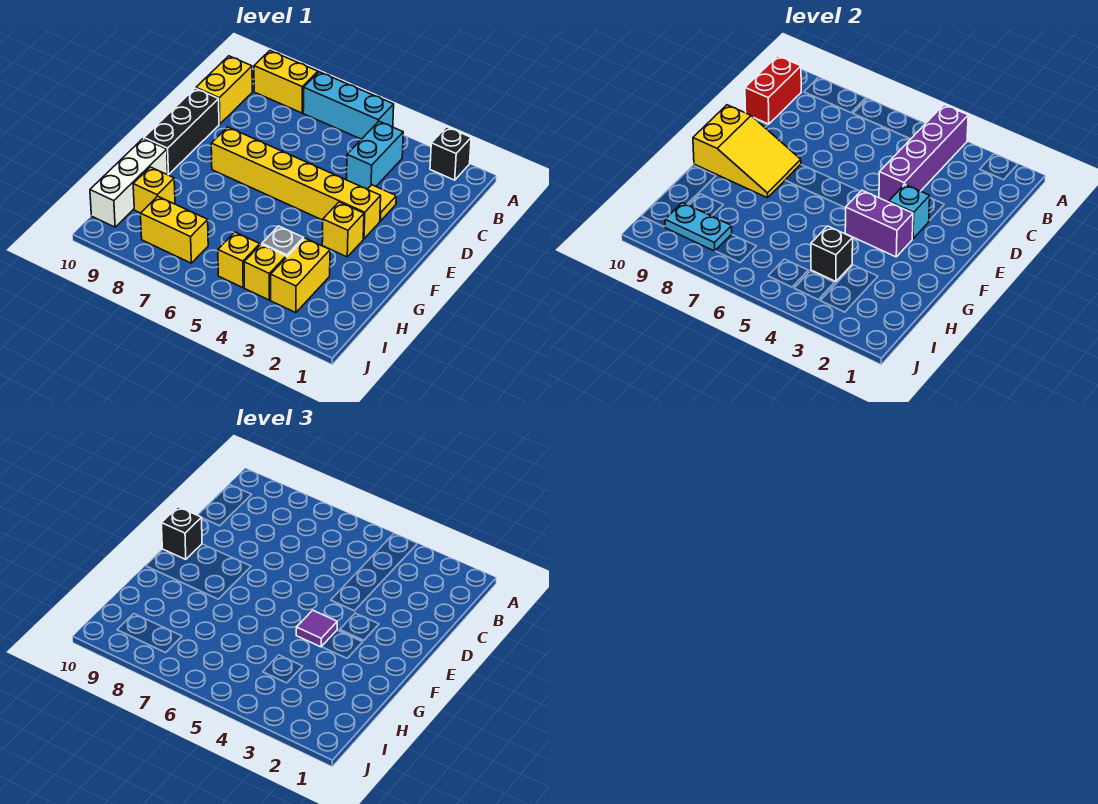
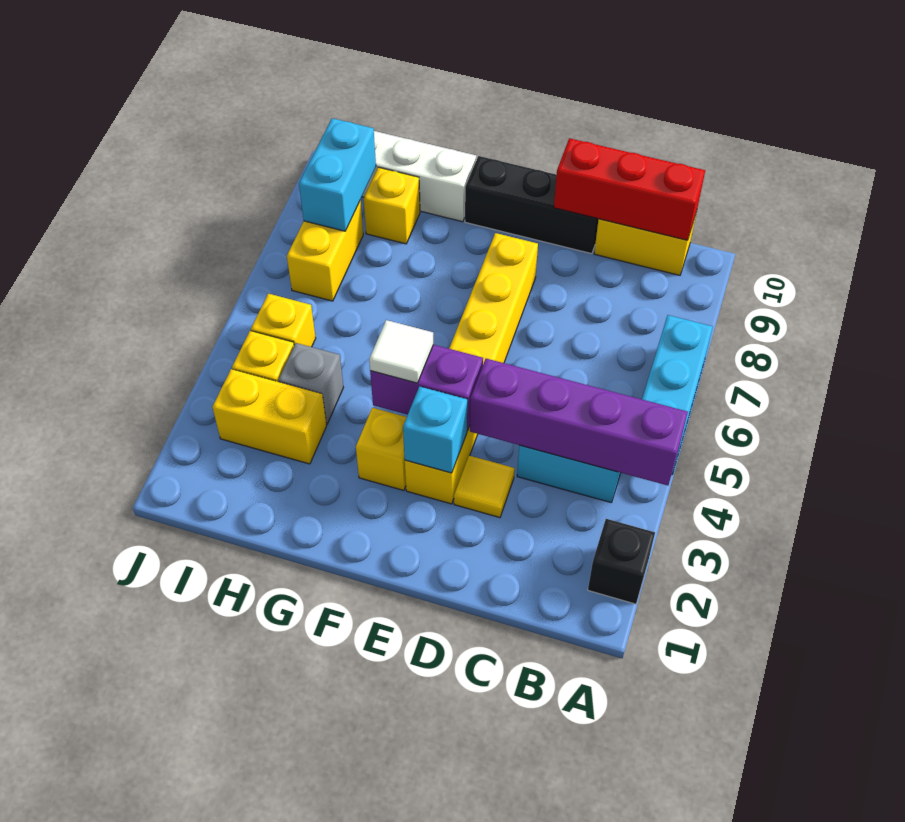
yellow brick A8:A9 level 1 -> none
red brick B10:C10 level 2 -> red brick B10:D10 level 2
yellow slope E8:F10 level 2 top 10 -> none
black brick E10 level 3 -> none
purple brick F3:F4 level 2 -> purple brick E4:F4 level 2
purple tile F4 level 3 -> white tile F4 level 3
black brick H4 level 2 -> none
cyan plate I8:I9 level 2 -> cyan brick I8:I9 level 2

